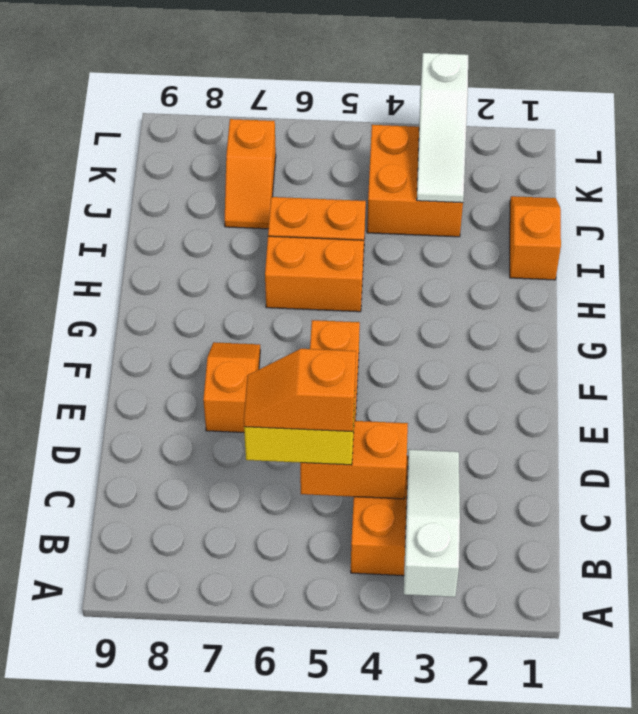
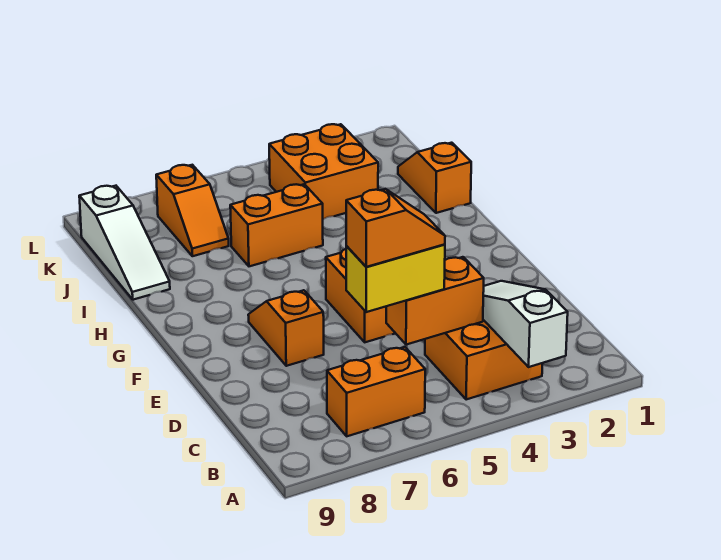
orange slope C5:C6 level 4 top 5 -> orange slope C5:C6 level 4 top 6
orange brick H5:H6 level 1 -> orange brick B6:B7 level 1
white slope J3:L3 level 2 top L -> white slope I9:K9 level 1 top K

